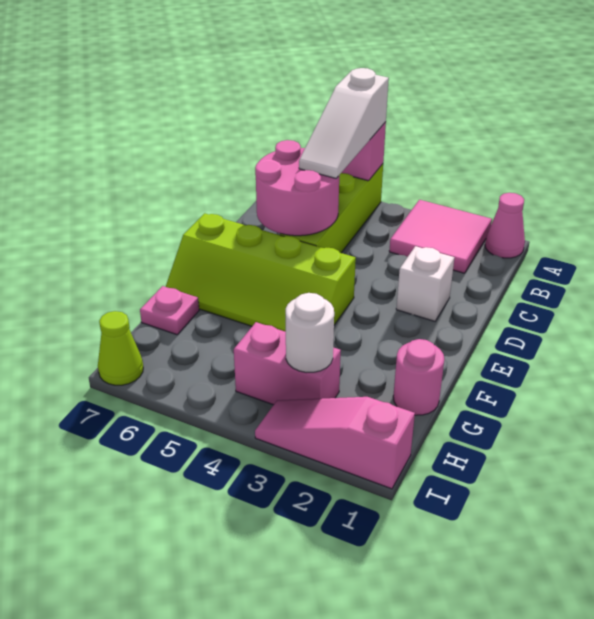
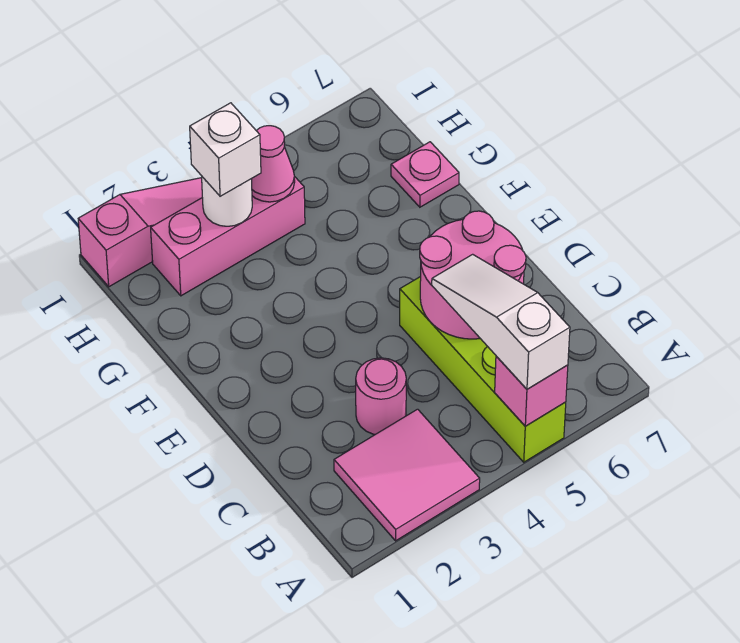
pink cone A1 level 1 -> pink cone H4 level 2
white brick D2 level 1 -> white brick H3 level 3
lime slope E4:F7 level 1 top E -> none
pink round brick G1 level 1 -> pink round brick C3 level 1
pink brick H3:H4 level 1 -> pink brick H2:H4 level 1
lime cone I7 level 1 -> none

